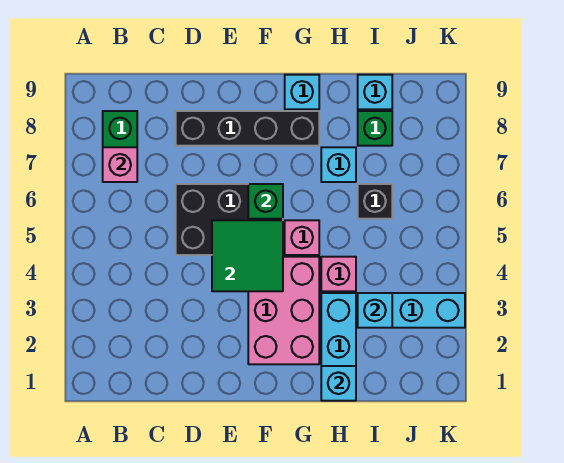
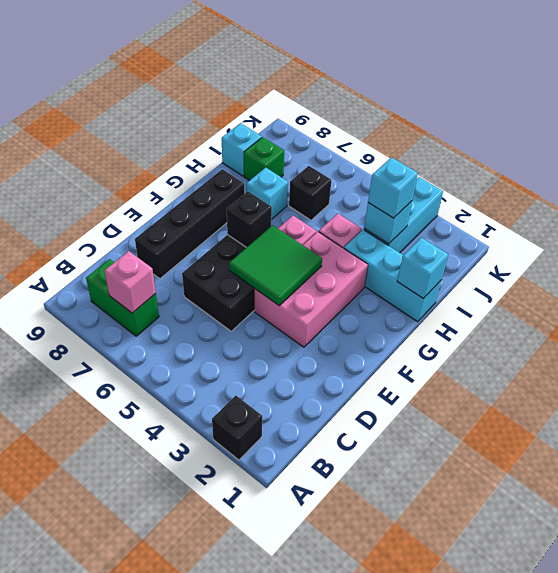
none -> black brick A2 level 1
pink brick F2:G4 level 1 -> pink brick E3:G4 level 1
green brick F6 level 2 -> black brick F6 level 2
cyan brick G9 level 1 -> cyan brick I3 level 3

